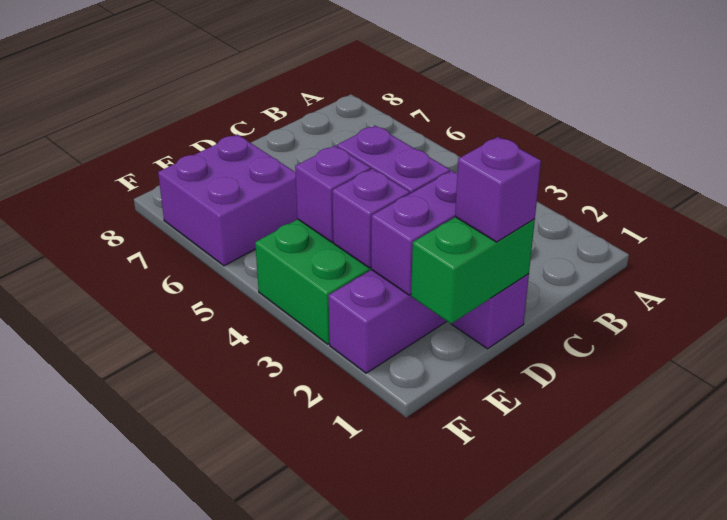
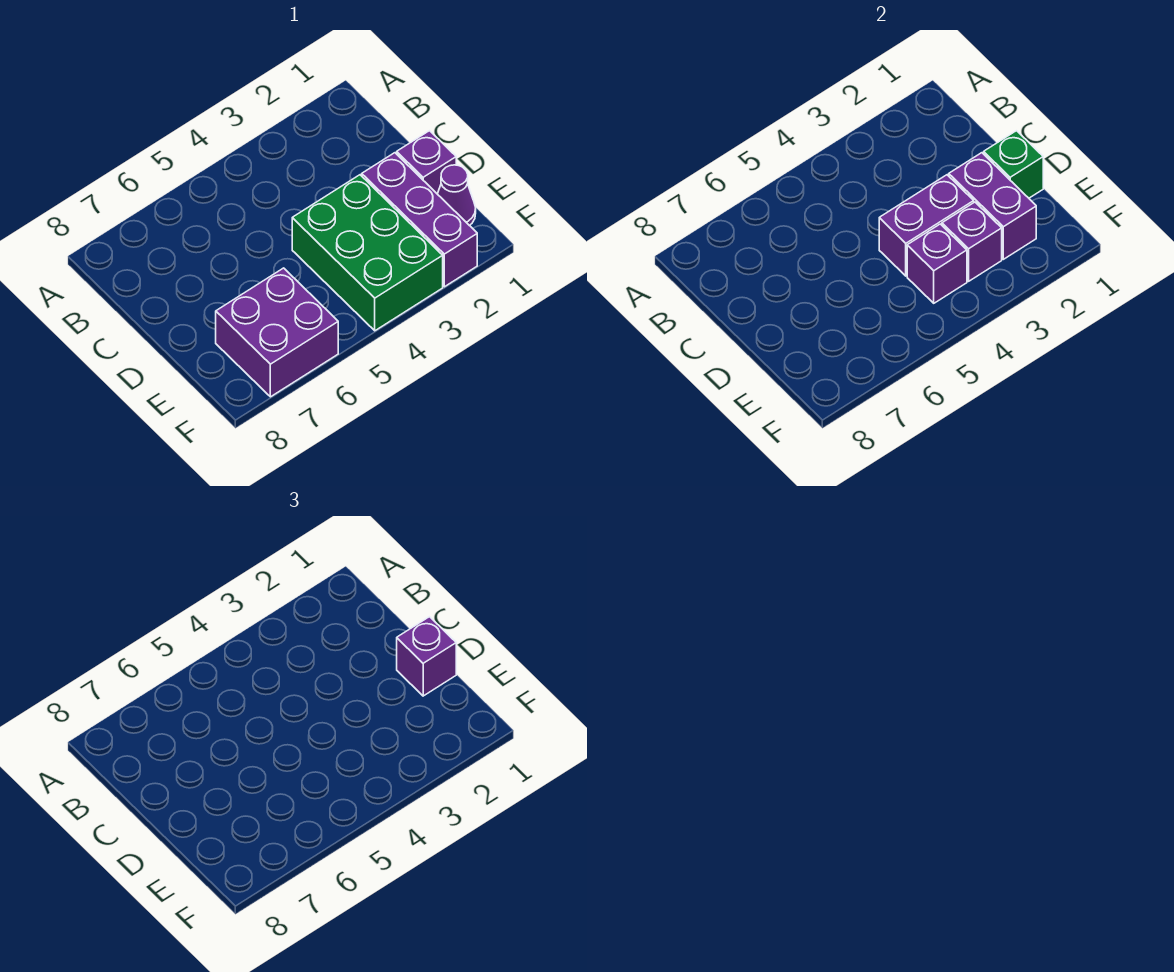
green brick D1:E1 level 2 -> green brick D1 level 2
none -> purple cone E1 level 1

